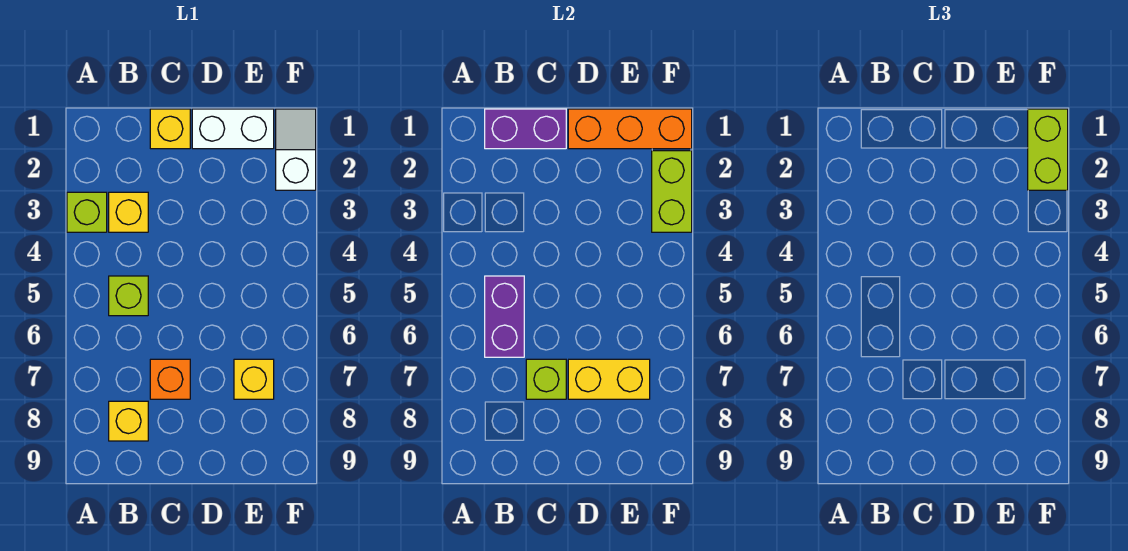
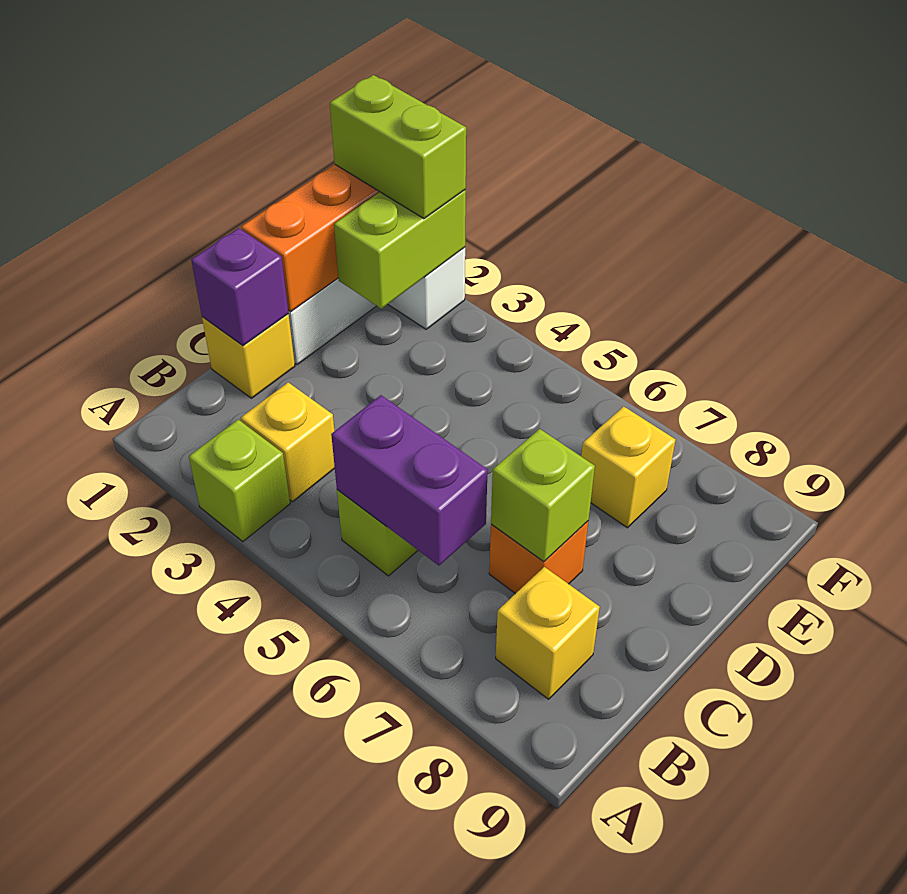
purple brick B1:C1 level 2 -> purple brick C1 level 2
yellow brick D7:E7 level 2 -> none
lime brick F2:F3 level 2 -> lime brick E2:F2 level 2

